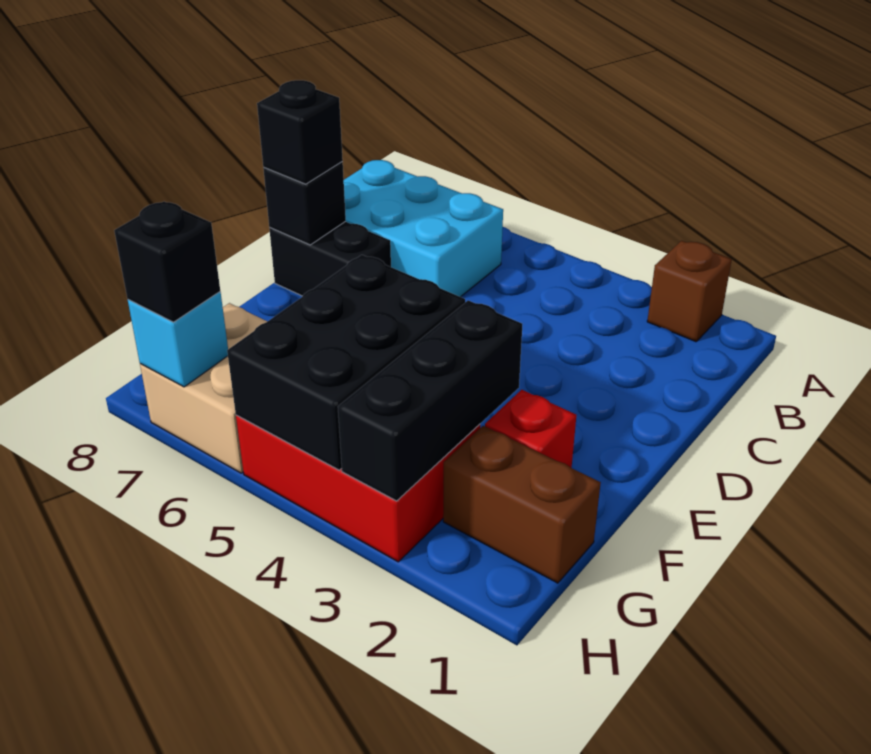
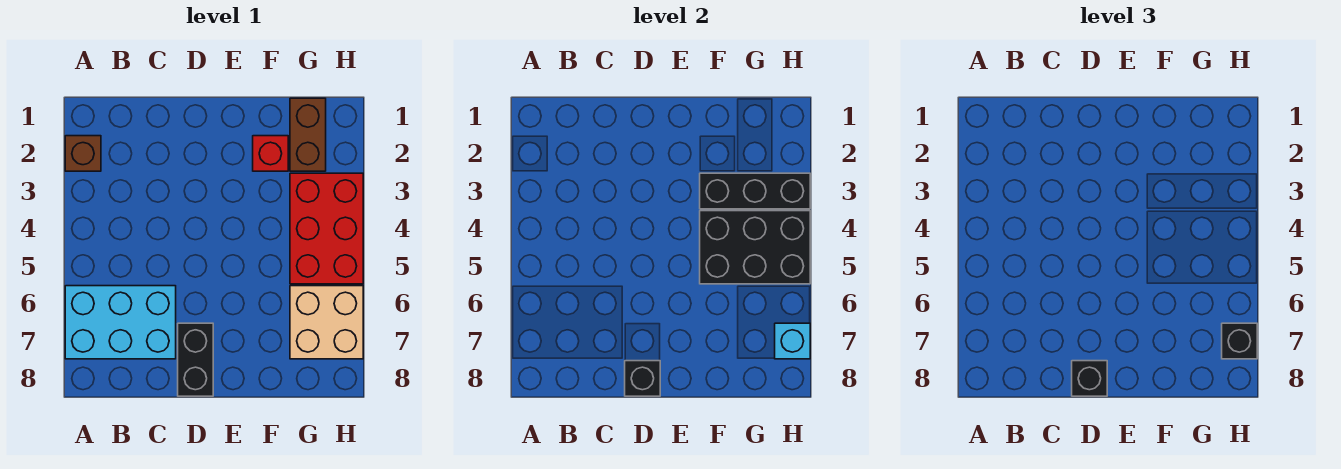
cyan brick B6:C8 level 1 -> cyan brick A6:C7 level 1

